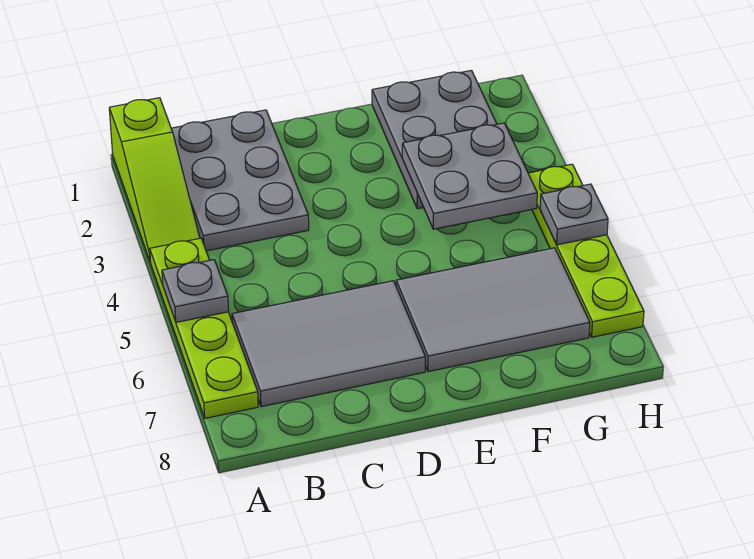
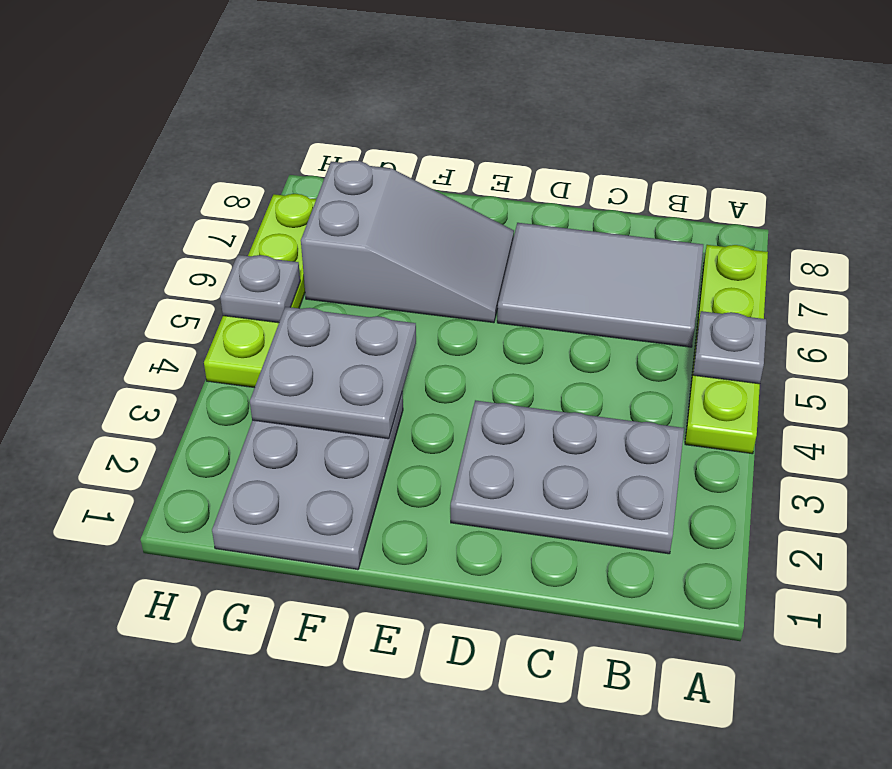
lime slope A1:A3 level 1 top 1 -> none
grey plate B1:C3 level 1 -> grey plate B2:D3 level 1
grey tile E6:G7 level 1 -> grey slope E6:G7 level 1 top G

